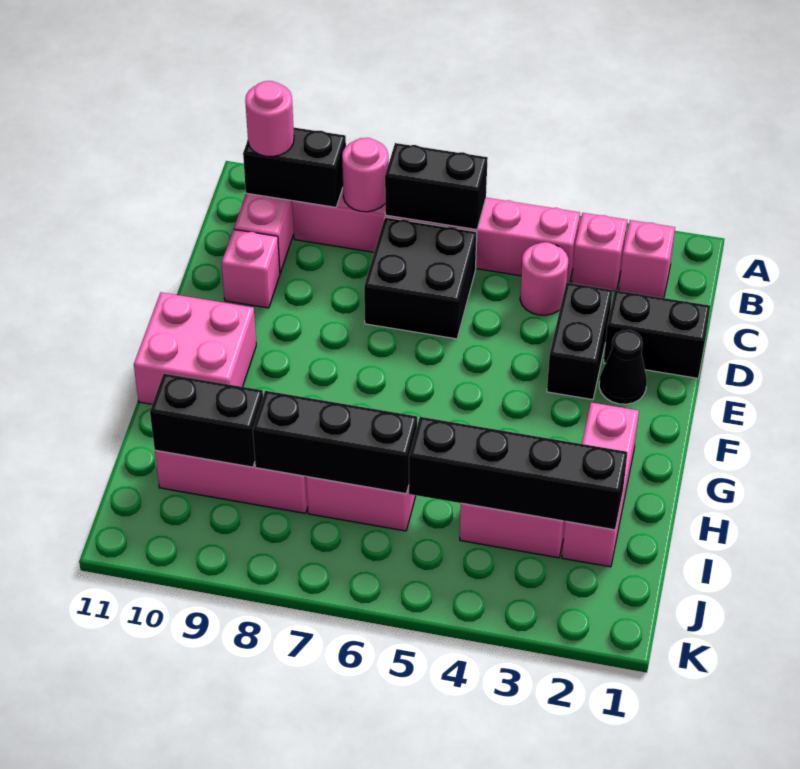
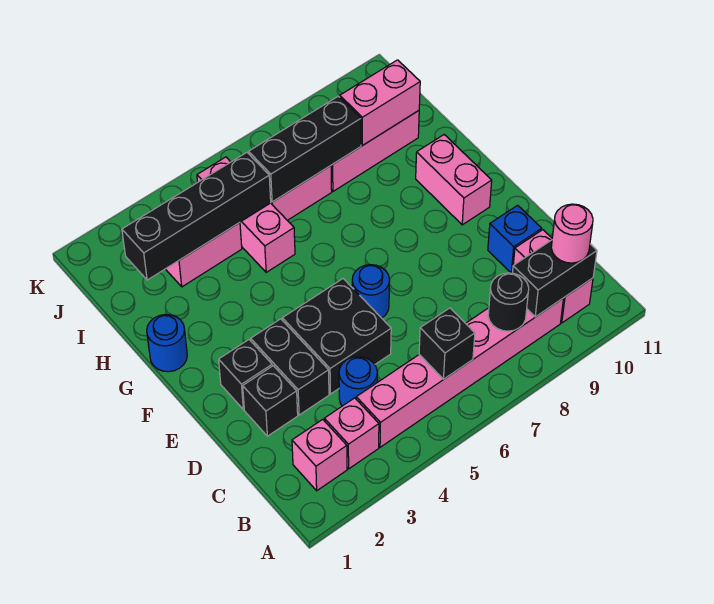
black brick B6:B7 level 2 -> black brick B6 level 2
pink round brick B8 level 2 -> black round brick B8 level 2
pink round brick C4 level 1 -> blue round brick C4 level 1
black brick C6:D7 level 1 -> black brick D4:E5 level 1
black brick D1:D2 level 1 -> black brick D2 level 1
pink brick D10 level 1 -> blue brick D10 level 1
black cone E2 level 1 -> black brick E2 level 1
none -> blue round brick E6 level 1
pink brick F10:G11 level 1 -> pink brick F10:G10 level 1
none -> blue round brick G1 level 1
pink brick G2:I2 level 1 -> pink brick H5:J5 level 1
black brick I9:I10 level 2 -> pink brick I9:I10 level 2

